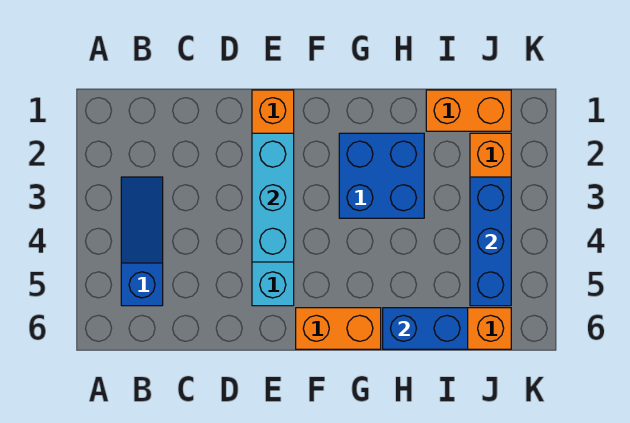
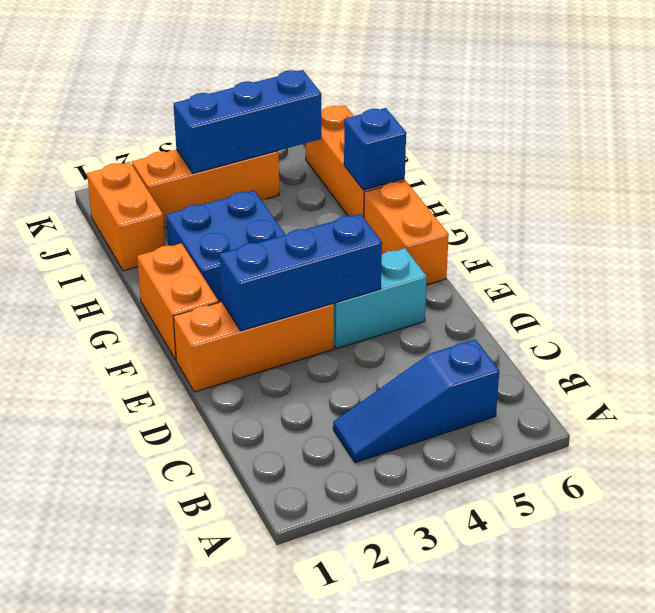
cyan brick E2:E4 level 2 -> blue brick E2:E4 level 2
none -> orange brick F1:G1 level 1
blue brick H6:I6 level 2 -> blue brick H6 level 2

